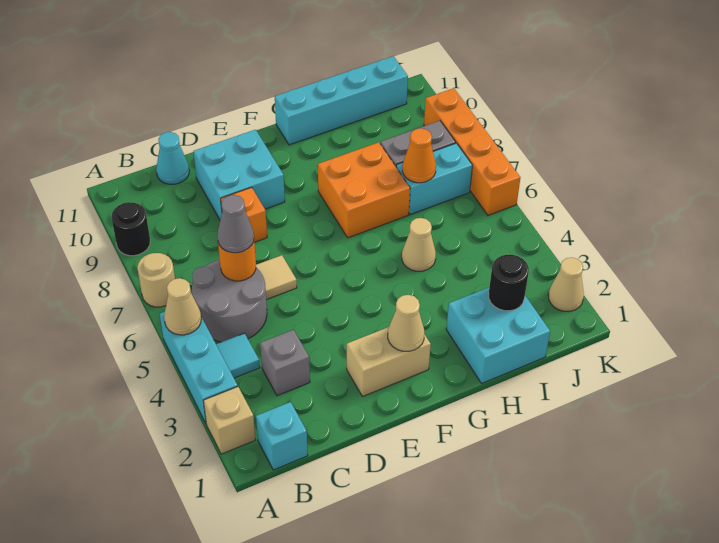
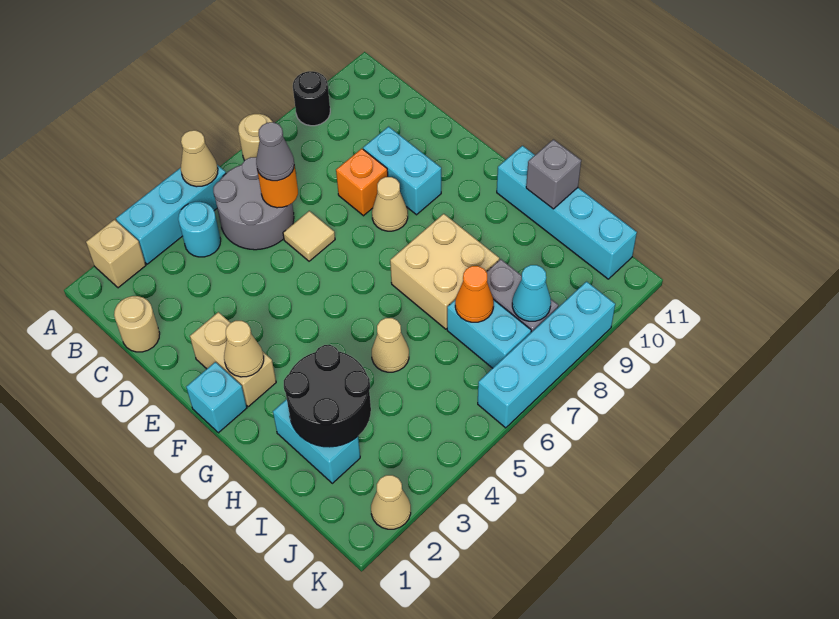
cyan brick B1 level 1 -> cyan brick F1 level 1
cyan tile B4 level 1 -> cyan round brick B4 level 1
none -> tan round brick C1 level 1
grey brick C3 level 1 -> grey brick H11 level 2
cyan cone C11 level 1 -> cyan cone J8 level 2
cyan brick D9:E10 level 1 -> cyan brick D9:E9 level 1
none -> tan cone E8 level 1
orange brick G7:H8 level 1 -> tan brick G7:H8 level 1
cyan brick H1:I2 level 1 -> cyan brick H2:I2 level 1
black round brick I2 level 2 -> black round brick H2:I3 level 2
orange brick K6:K9 level 1 -> cyan brick K6:K9 level 1

